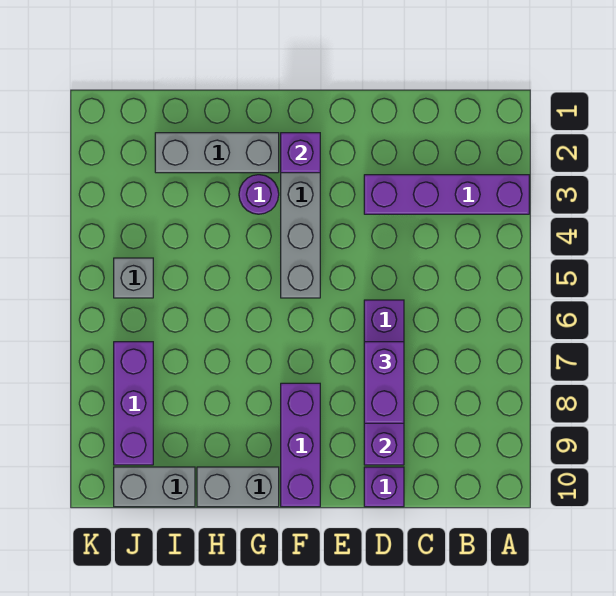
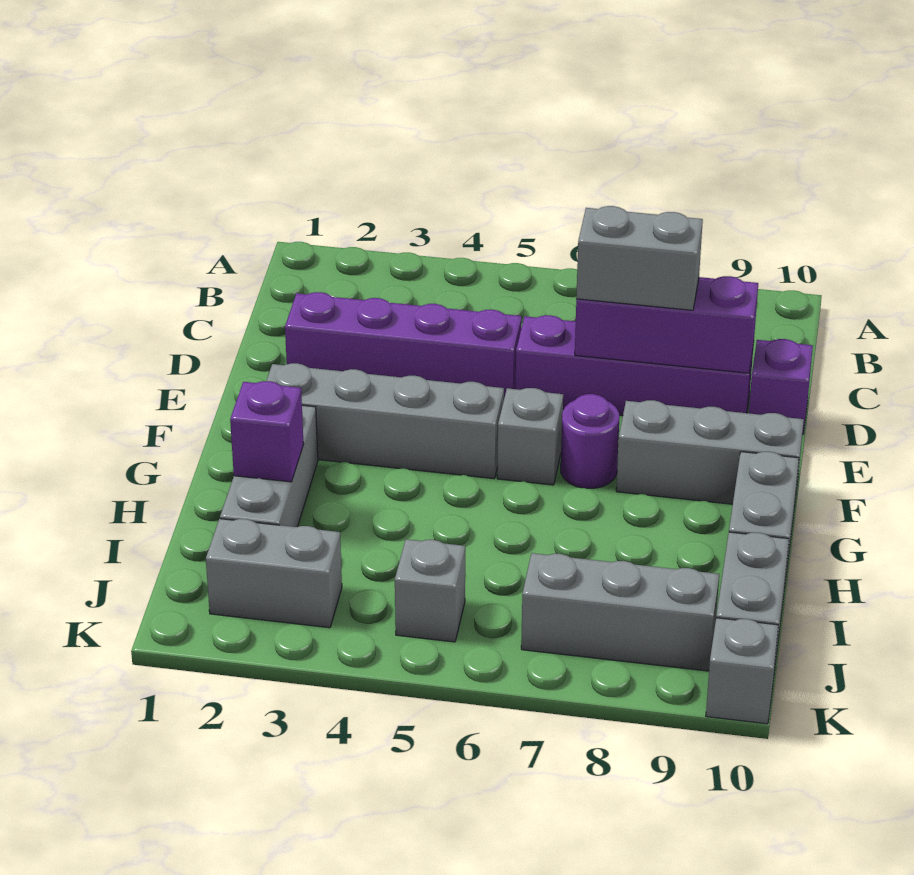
purple brick A3:D3 level 1 -> purple brick D2:D5 level 1
purple brick D7:D8 level 3 -> grey brick D7:D8 level 3
purple brick F2 level 2 -> purple brick H2 level 2
none -> grey brick F6 level 1
purple brick F8:F10 level 1 -> grey brick F8:F10 level 1
purple round brick G3 level 1 -> purple round brick F7 level 1
none -> grey brick J2:J3 level 1
purple brick J7:J9 level 1 -> grey brick J7:J9 level 1
none -> grey brick K10 level 1

